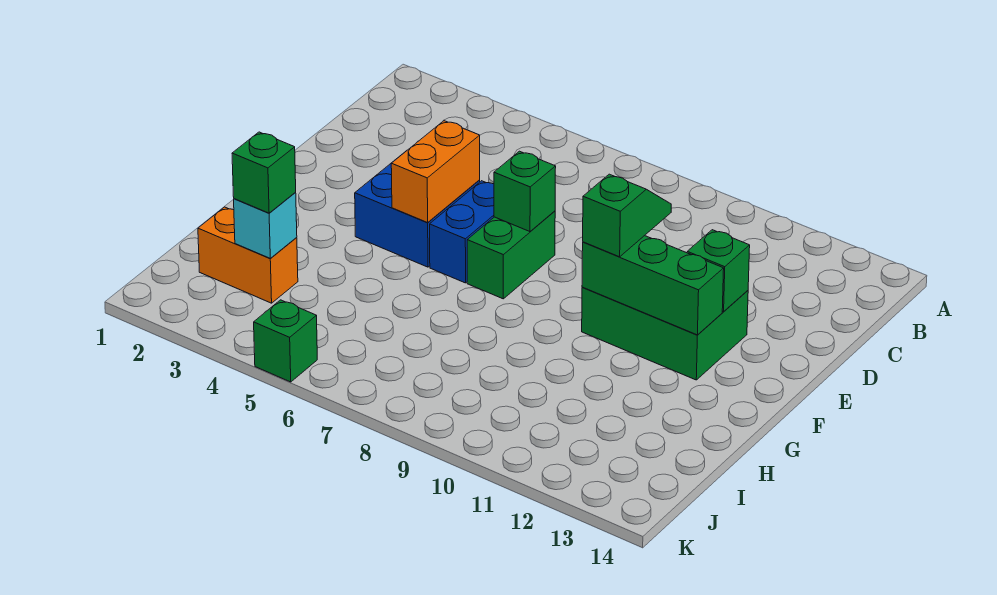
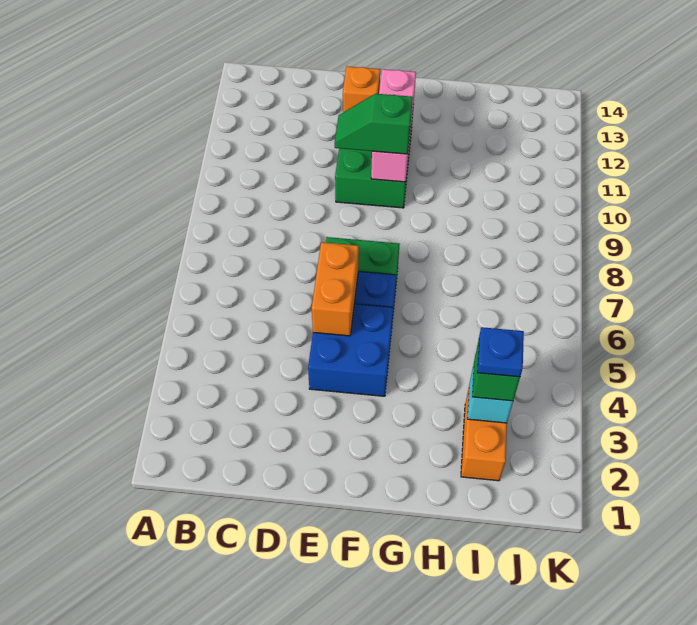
orange brick E5:F5 level 2 -> orange brick E5:E6 level 2
green brick E7 level 2 -> none
green brick E12 level 2 -> orange brick E12 level 2
green brick F10:F12 level 2 -> pink brick F10:F12 level 2
none -> blue plate I3 level 4
green brick K5 level 1 -> none

